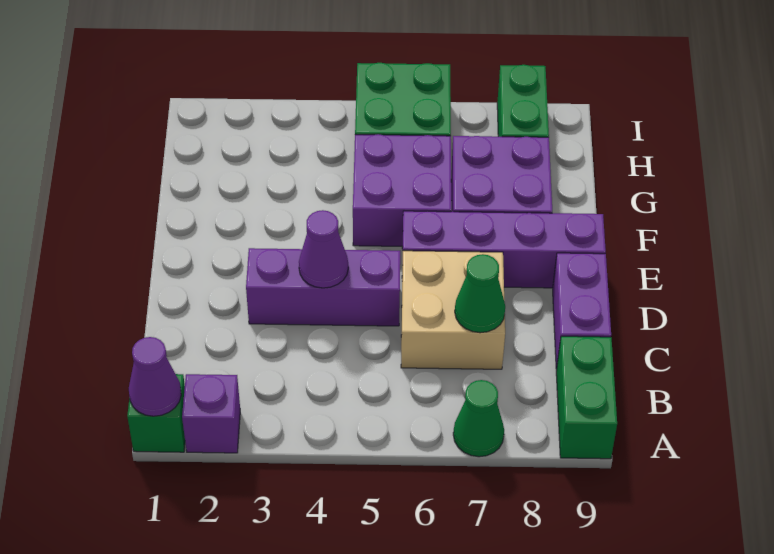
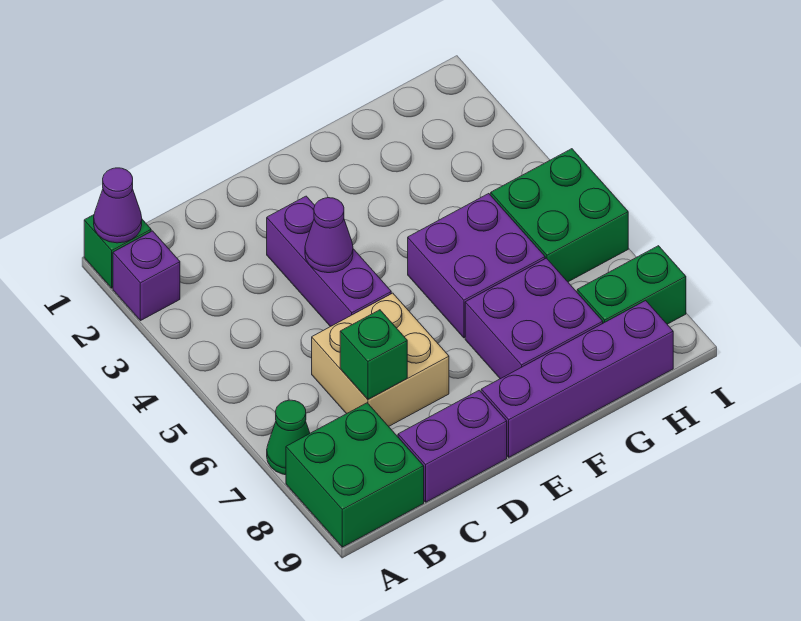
green brick A9:B9 level 1 -> green brick A8:B9 level 1
green cone C7 level 2 -> green brick C7 level 2
purple brick E6:E9 level 1 -> purple brick E9:H9 level 1

